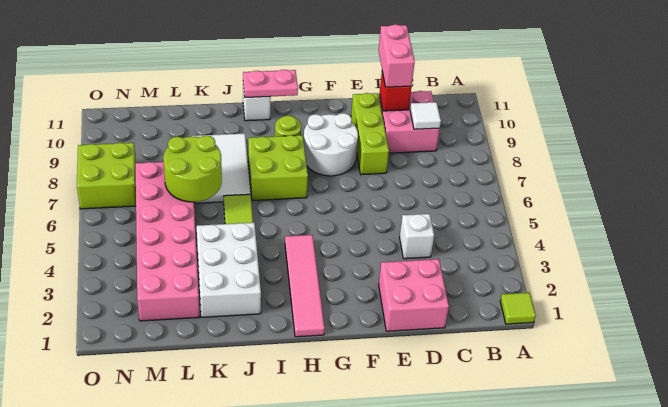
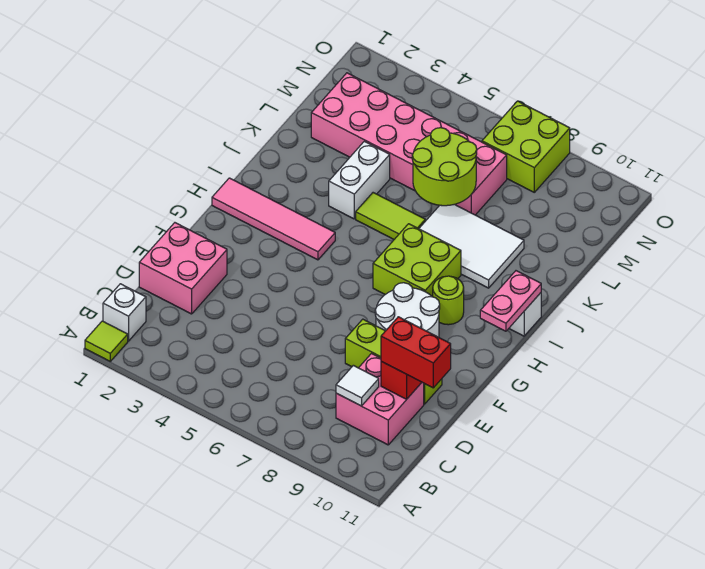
white brick D4 level 1 -> white brick B1 level 1
pink brick D10:D11 level 3 -> red brick D10:D11 level 3
white brick J2:K4 level 1 -> white brick J4:K4 level 1

